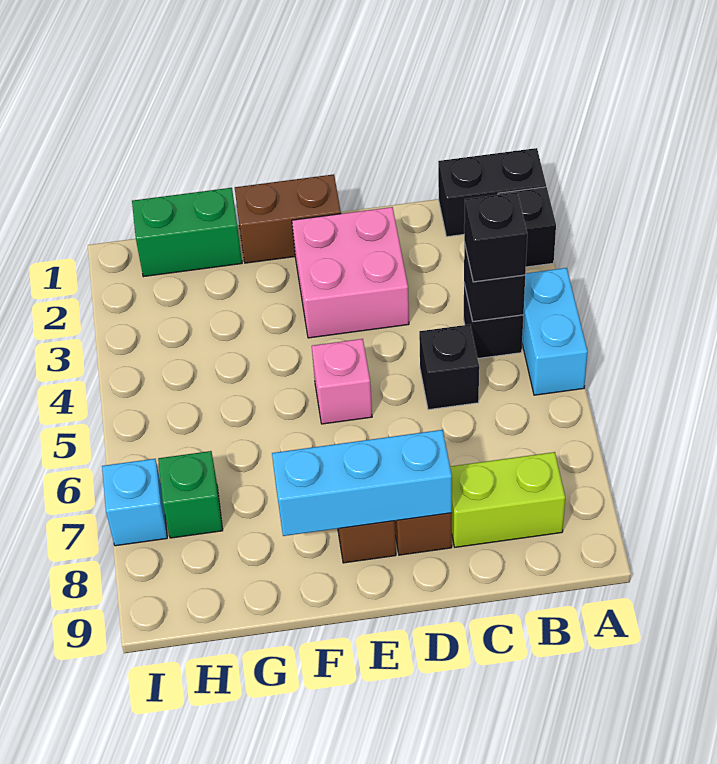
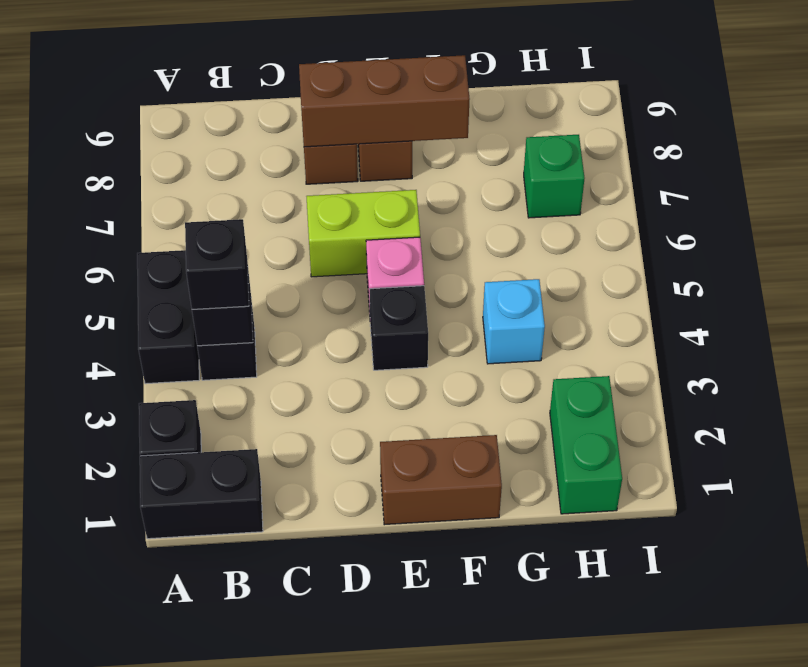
cyan brick A4:A5 level 1 -> black brick A4:A5 level 1
lime brick B8:C8 level 1 -> lime brick D6:E6 level 1
black brick C5 level 1 -> black brick E4 level 1
pink brick D2:E3 level 1 -> none
cyan brick D8:F8 level 2 -> brown brick D8:F8 level 2
green brick G1:H1 level 1 -> green brick H1:H2 level 1
cyan brick I7 level 1 -> cyan brick G4 level 1

